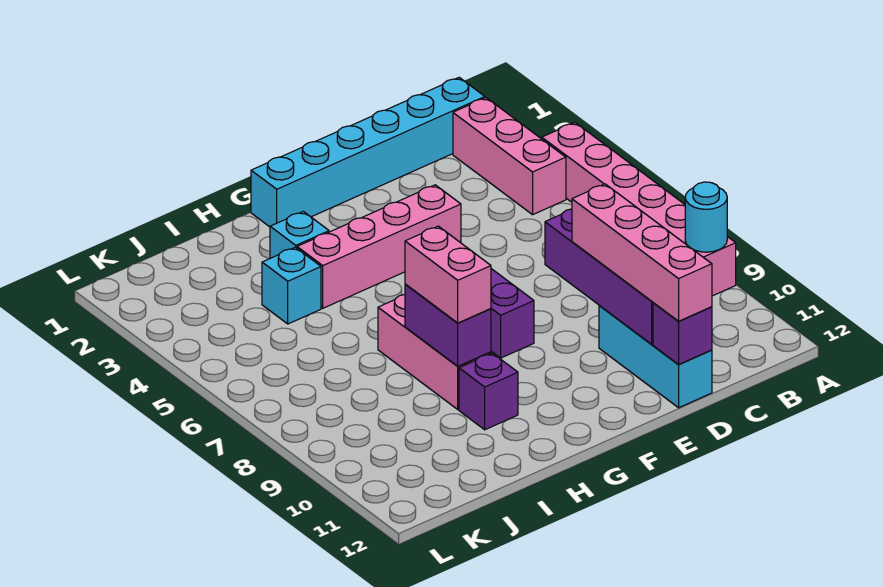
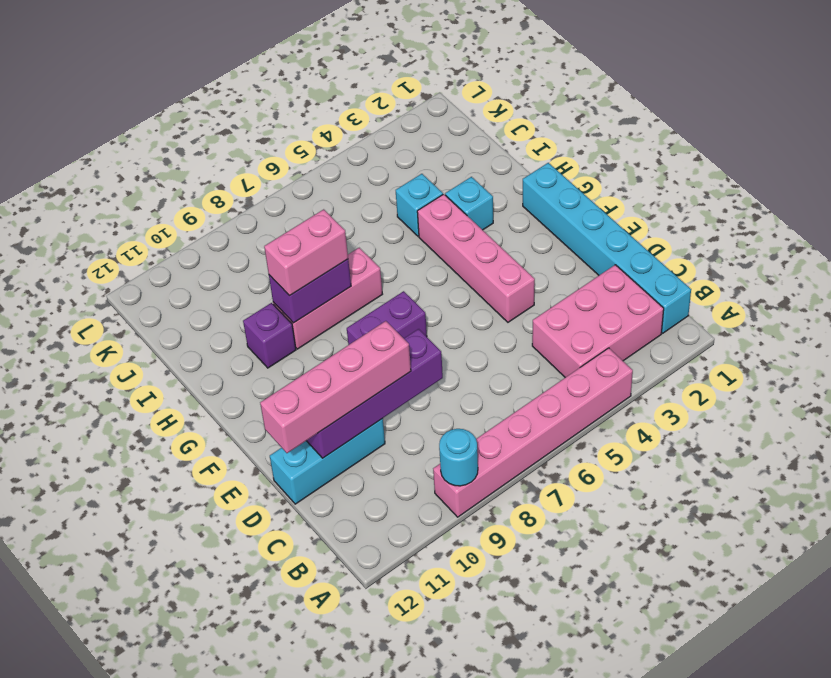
pink brick B2:B4 level 1 -> pink brick B2:C4 level 1
purple brick D12 level 2 -> none

